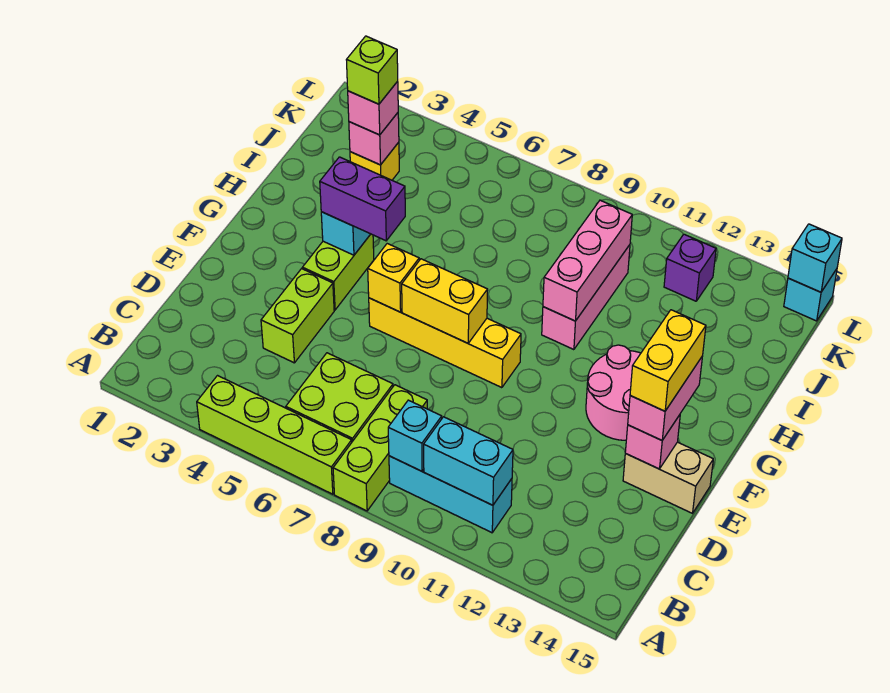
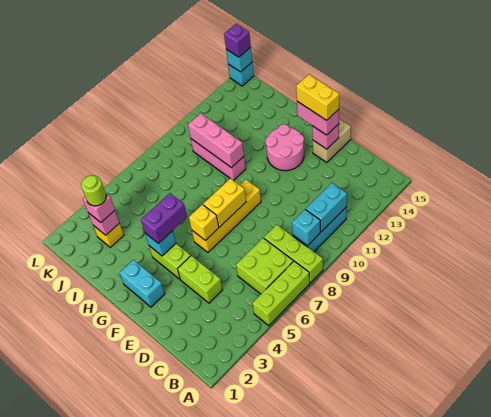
lime brick A4:A7 level 1 -> lime brick A5:A7 level 1
none -> cyan brick F2:G2 level 1
lime brick J3 level 4 -> lime round brick J3 level 4
purple brick K12 level 1 -> purple brick L15 level 3

